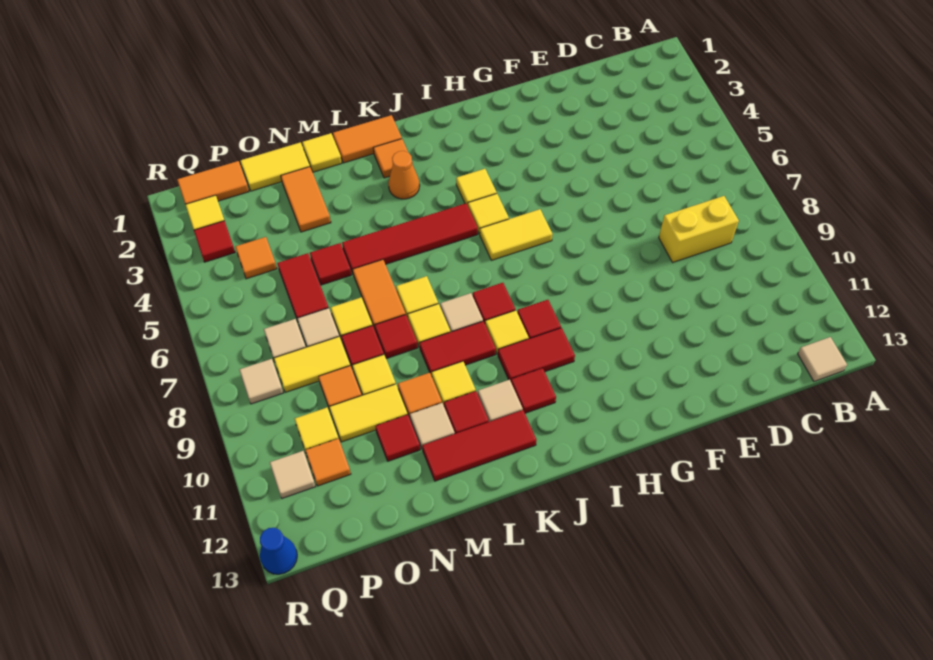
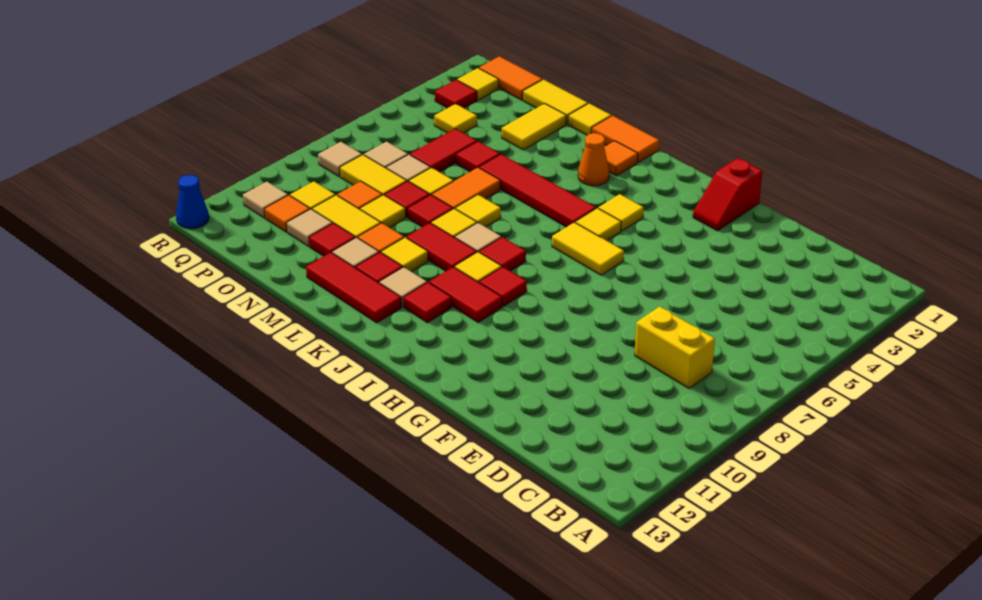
tan tile B13 level 1 -> tan tile O11 level 1
none -> red slope G1:G2 level 1 top 1
orange tile N2:N3 level 1 -> yellow tile N2:N3 level 1
orange tile P4 level 1 -> yellow tile P4 level 1

